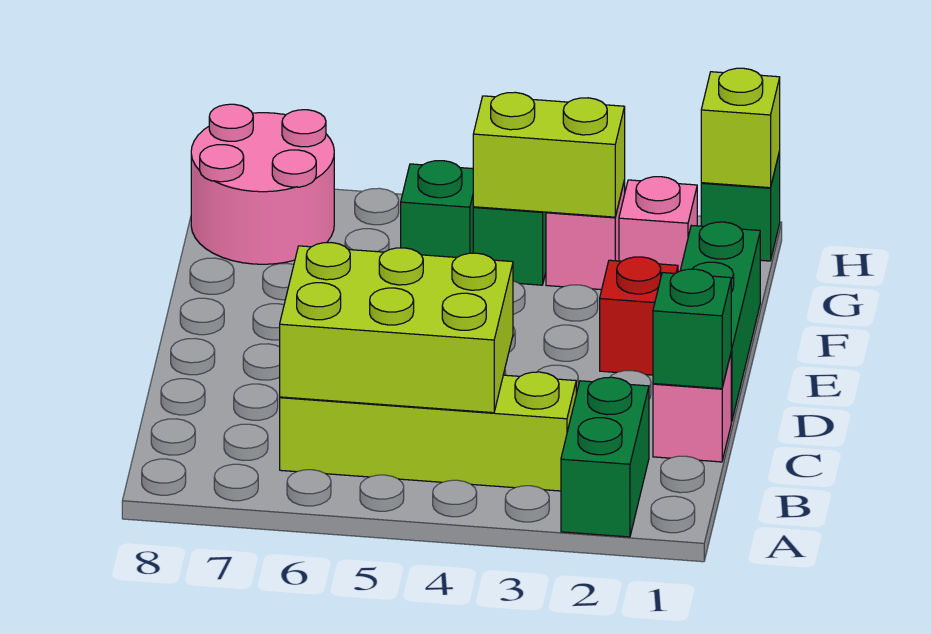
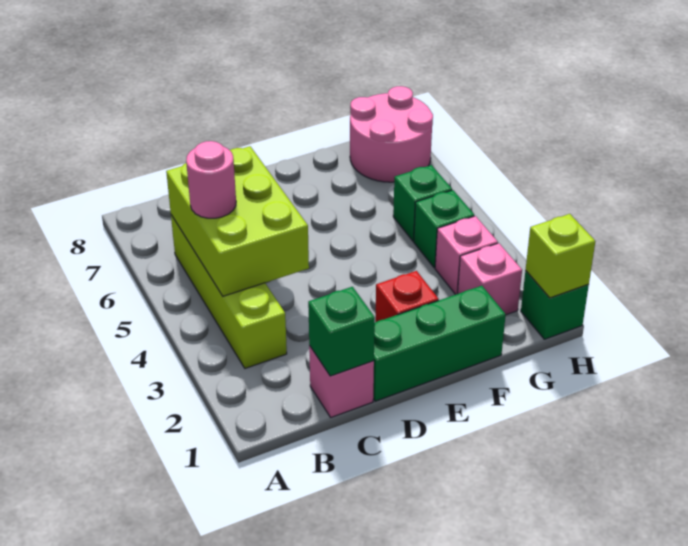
green brick A2:B2 level 1 -> none
none -> pink round brick B5 level 3
lime brick G3:G4 level 2 -> none

